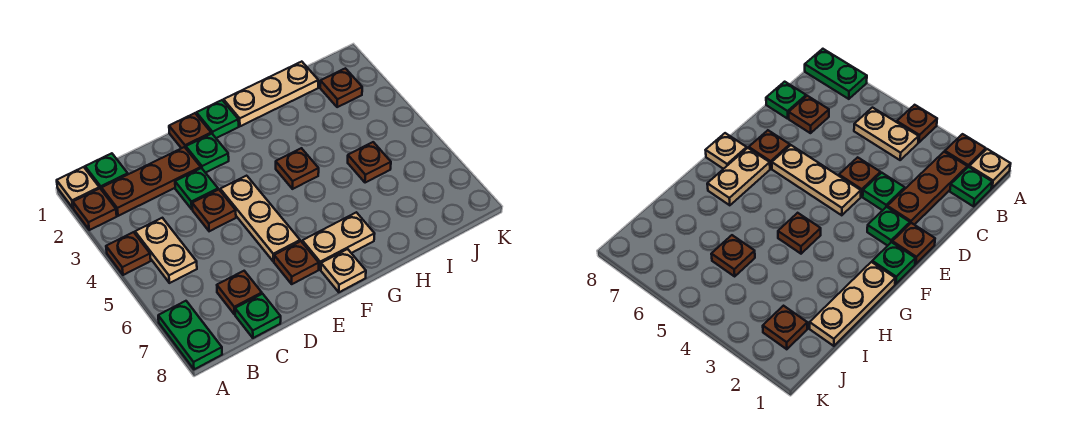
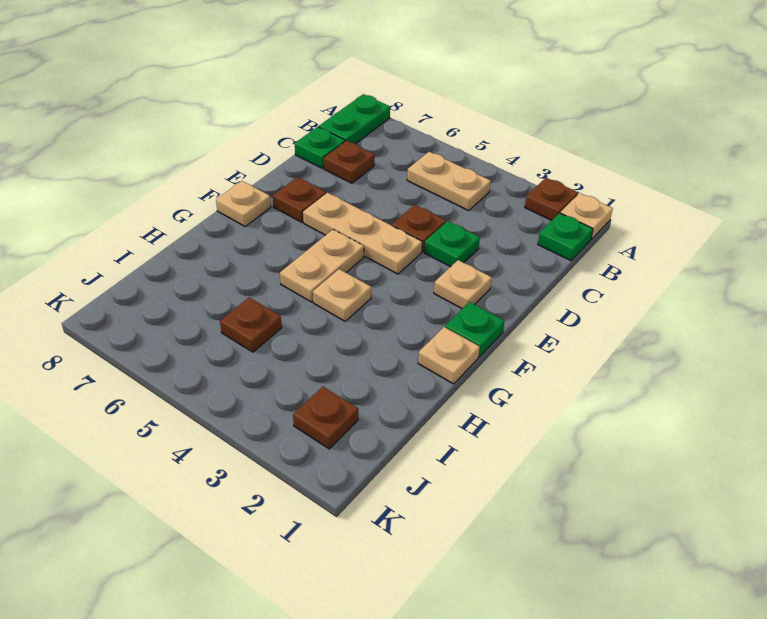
brown plate A4 level 1 -> none
green plate A7:A8 level 1 -> green plate A8:B8 level 1
brown plate B2:D2 level 1 -> none
brown plate E1 level 1 -> none
green plate E2 level 1 -> tan plate E2 level 1
tan plate F7:G7 level 1 -> tan plate F5:G5 level 1
tan plate G1:I1 level 1 -> tan plate G1 level 1
brown plate G4 level 1 -> tan plate G4 level 1

